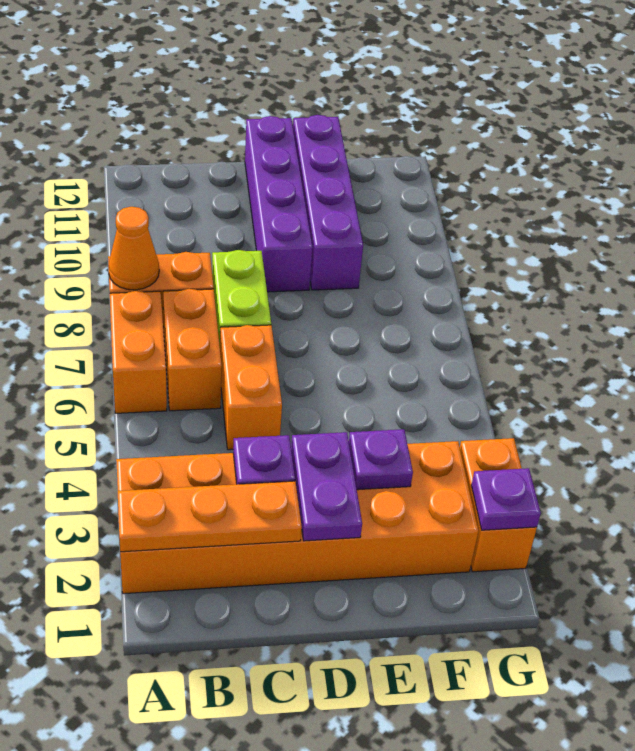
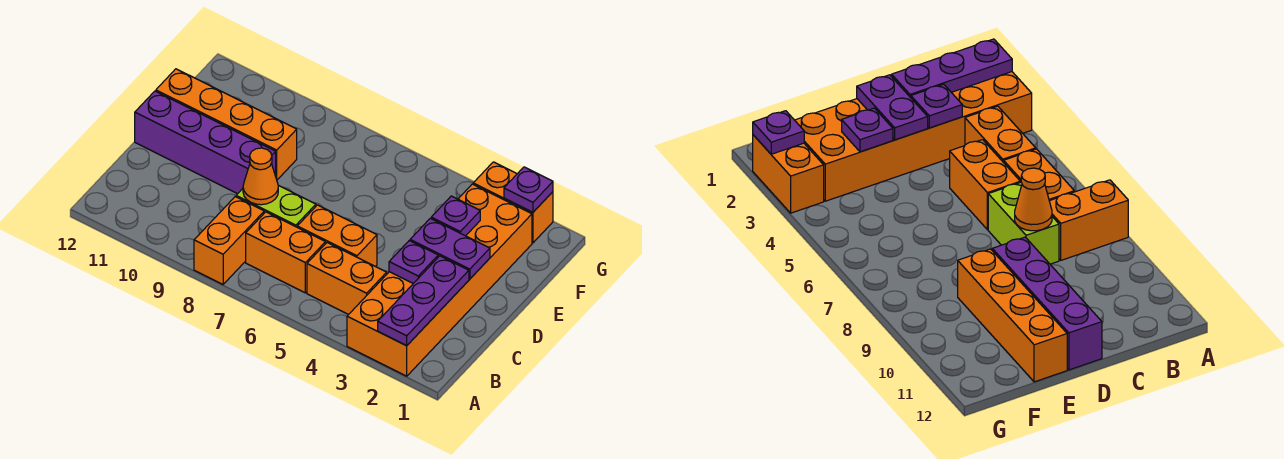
orange plate A2:C2 level 2 -> purple plate A2:C2 level 2
orange brick A6:A7 level 1 -> orange brick B4:B5 level 1
orange cone A8 level 2 -> orange cone C8 level 2
purple brick E9:E12 level 1 -> orange brick E9:E12 level 1

